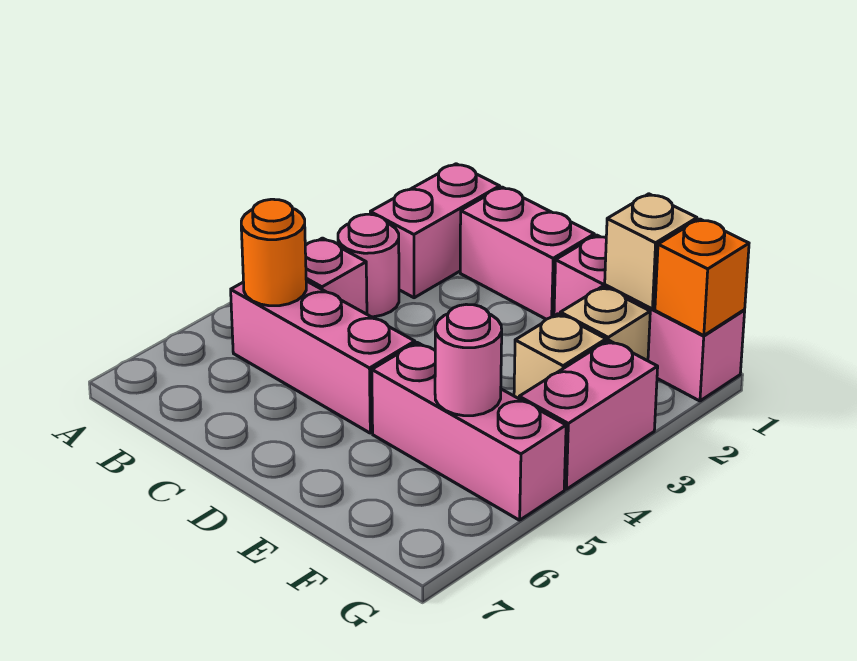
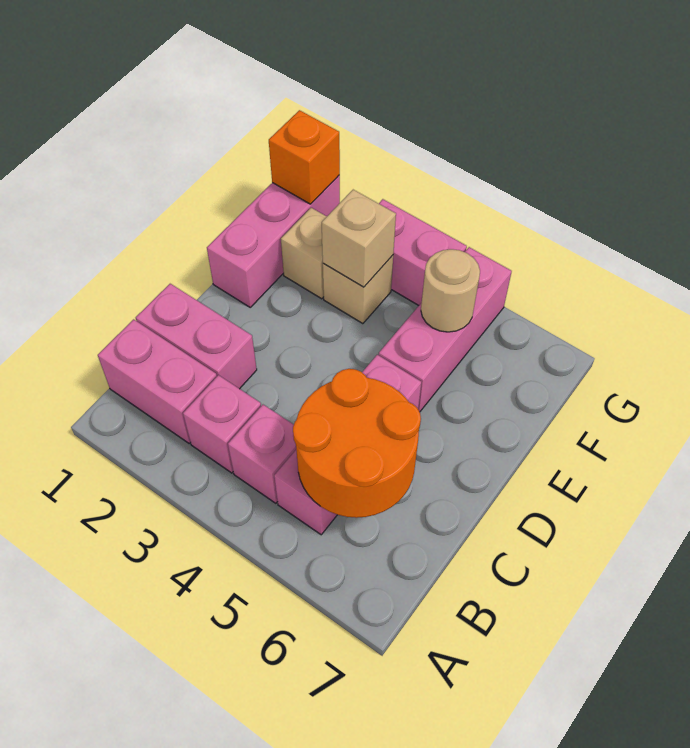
pink round brick B3 level 1 -> pink brick B3 level 1
orange round brick B5 level 2 -> orange round brick B5:C6 level 2
pink brick C1:D1 level 1 -> pink brick C1:C2 level 1
tan brick F1 level 2 -> tan brick F3 level 2
pink round brick F5 level 2 -> tan round brick F5 level 2

